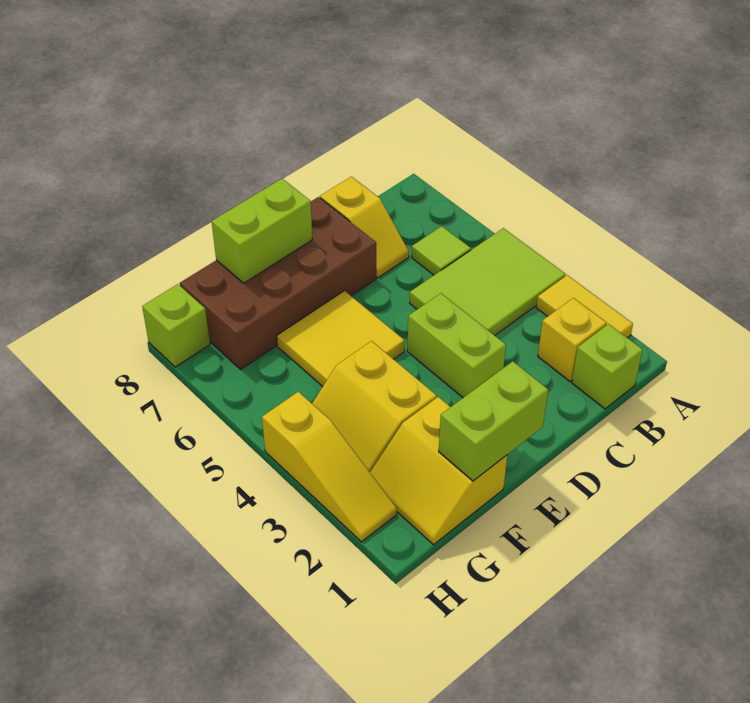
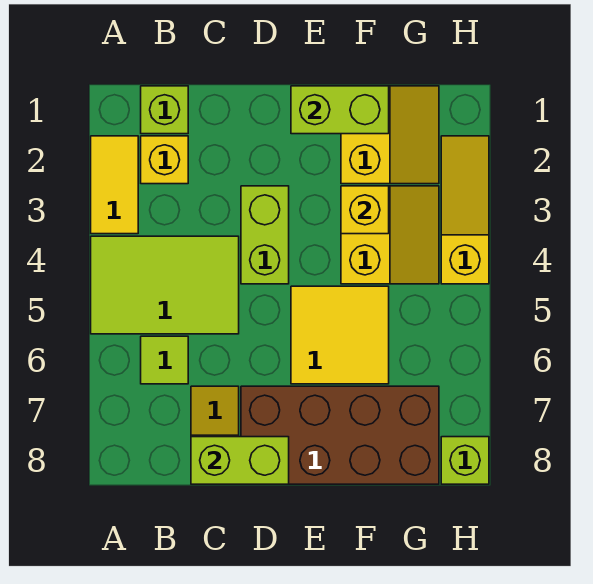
lime brick E8:F8 level 2 -> lime brick C8:D8 level 2
none -> yellow brick F3 level 2

